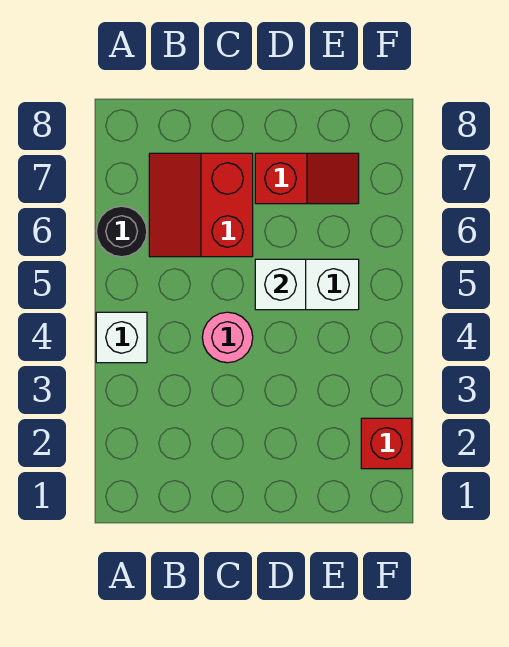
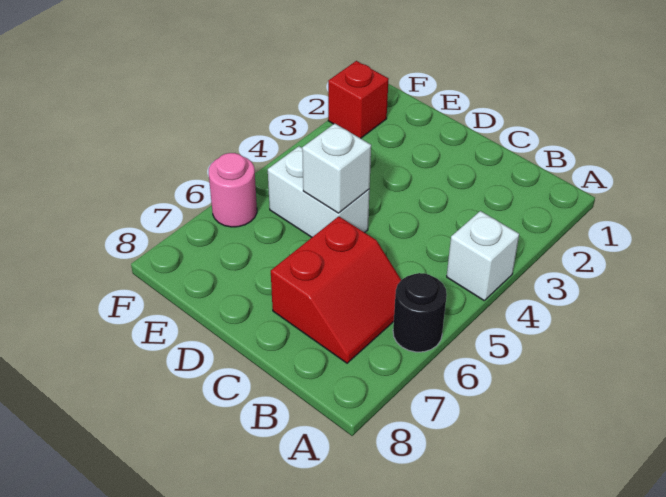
pink round brick C4 level 1 -> pink round brick F6 level 1
red slope D7:E7 level 1 top D -> none

